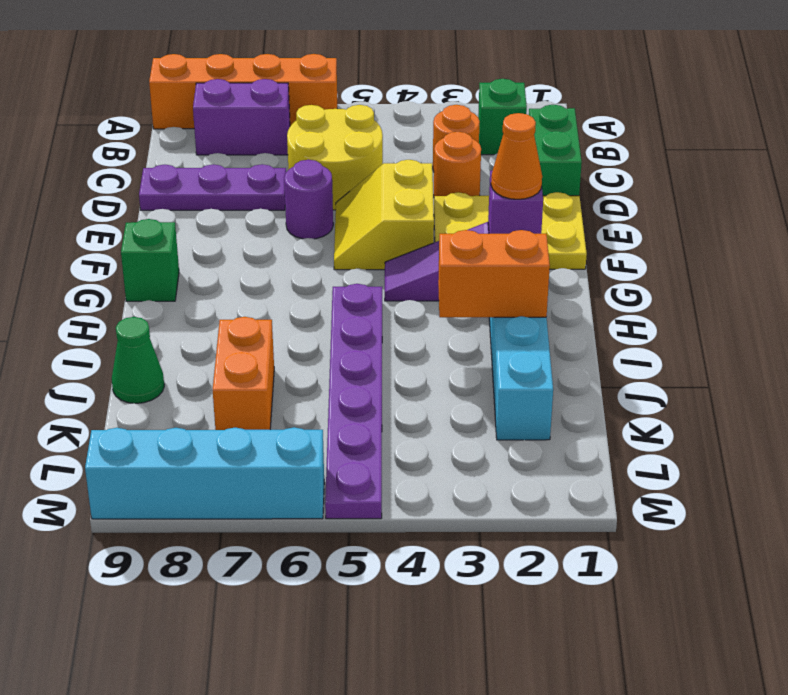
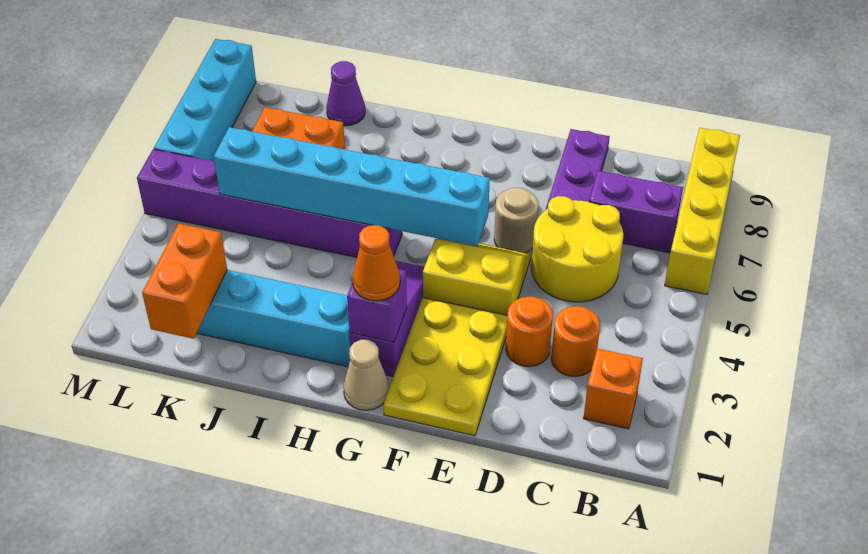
orange brick A6:A9 level 1 -> yellow brick A6:A9 level 1
green brick B2 level 1 -> orange brick B2 level 1
purple brick B7:B8 level 1 -> purple brick B7:C7 level 1
green brick C1:D1 level 1 -> none
purple round brick E6 level 1 -> tan round brick E6 level 1
none -> cyan brick F5:K5 level 2
none -> tan cone G1 level 1
green brick G9 level 1 -> none
purple plate H5:M5 level 1 -> purple brick H5:M5 level 1
orange brick I2:I3 level 2 -> orange brick K1:K2 level 2
green cone J9 level 1 -> purple cone J9 level 1

